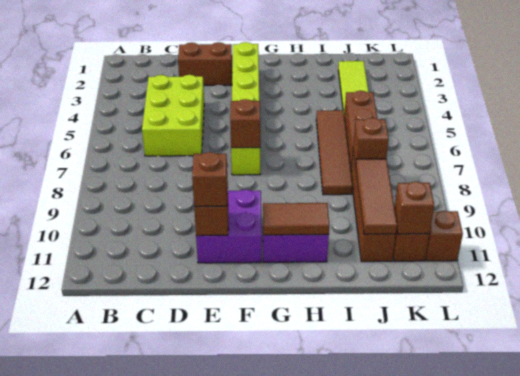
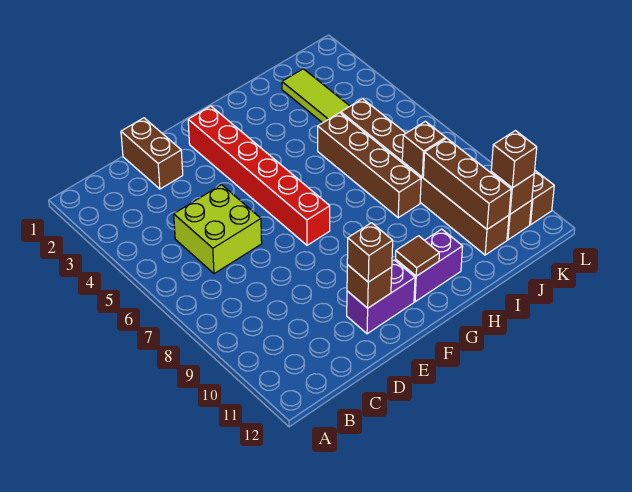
lime brick C4:D6 level 1 -> lime brick C5:D6 level 1
brown brick D2:E2 level 1 -> brown brick D1:D2 level 1
purple brick E10:F11 level 1 -> purple brick E11:F11 level 1
lime brick F2:F7 level 1 -> red brick F2:F7 level 1
brown brick F7 level 2 -> brown brick K11 level 3
brown tile G11:H11 level 2 -> brown tile G11 level 2
brown tile I5:I8 level 1 -> brown brick I5:I8 level 1
brown tile J9:J11 level 2 -> brown brick J9:J11 level 2

